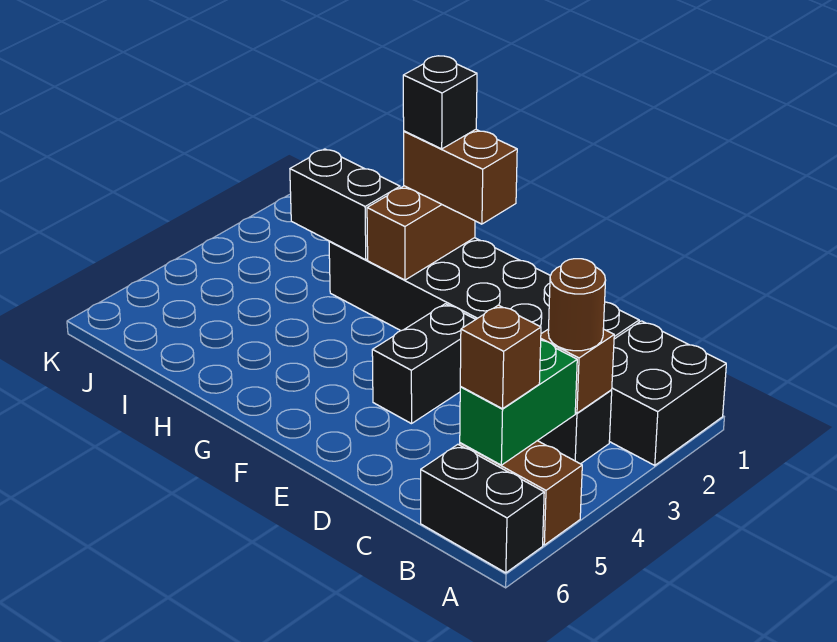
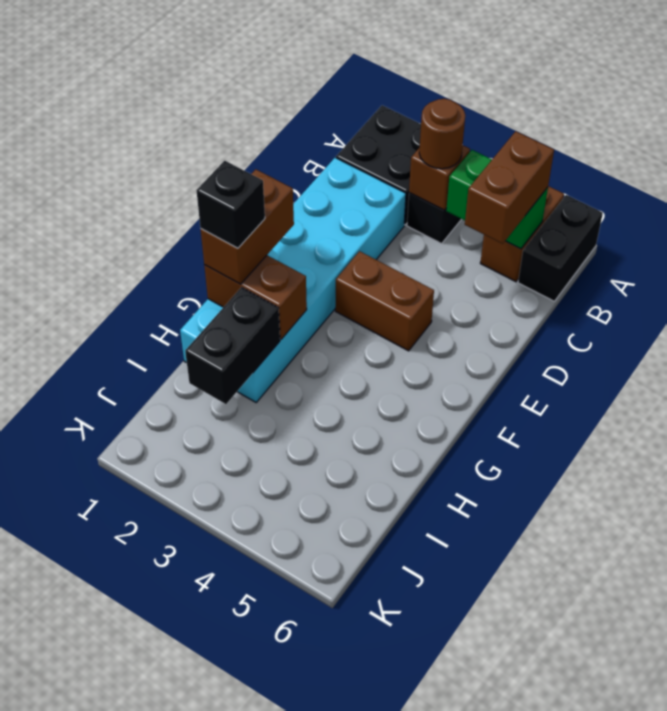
brown brick B5 level 3 -> brown brick B5:C5 level 3
black brick C1:H2 level 1 -> cyan brick C1:H2 level 1
black brick E3:E4 level 1 -> brown brick E3:E4 level 1

